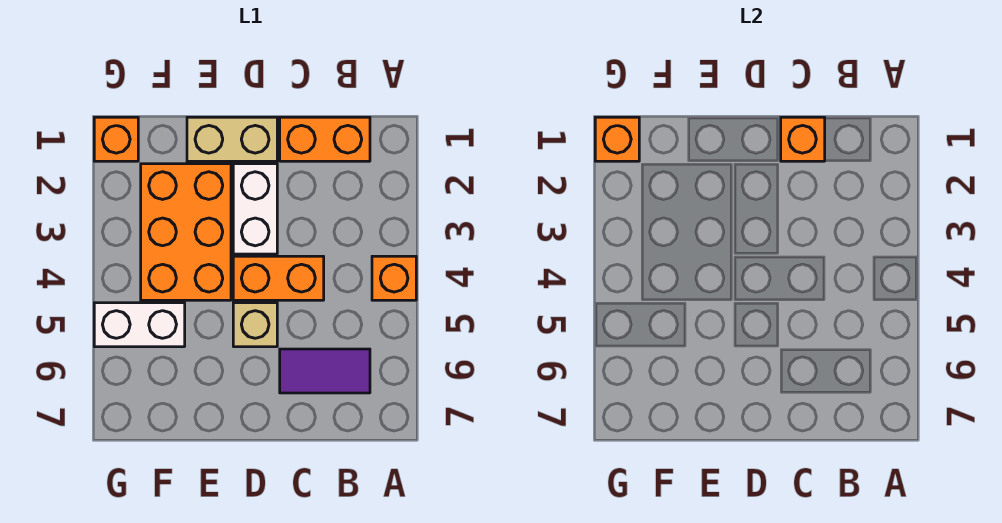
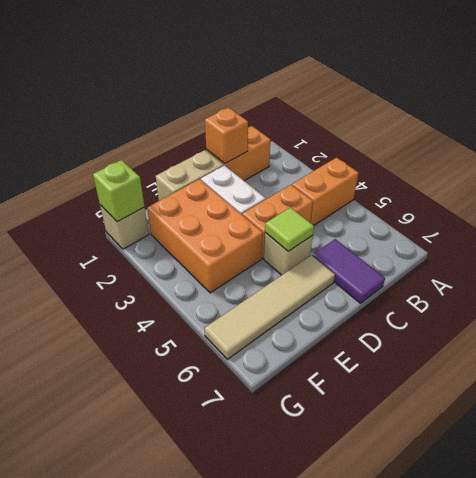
orange brick A4 level 1 -> orange brick A4:B4 level 1
purple tile B6:C6 level 1 -> purple tile C6:C7 level 1
none -> lime tile D5 level 2
none -> tan tile D6:G6 level 1
white brick F5:G5 level 1 -> none
orange brick G1 level 1 -> tan brick G1 level 1
orange brick G1 level 2 -> lime brick G1 level 2

